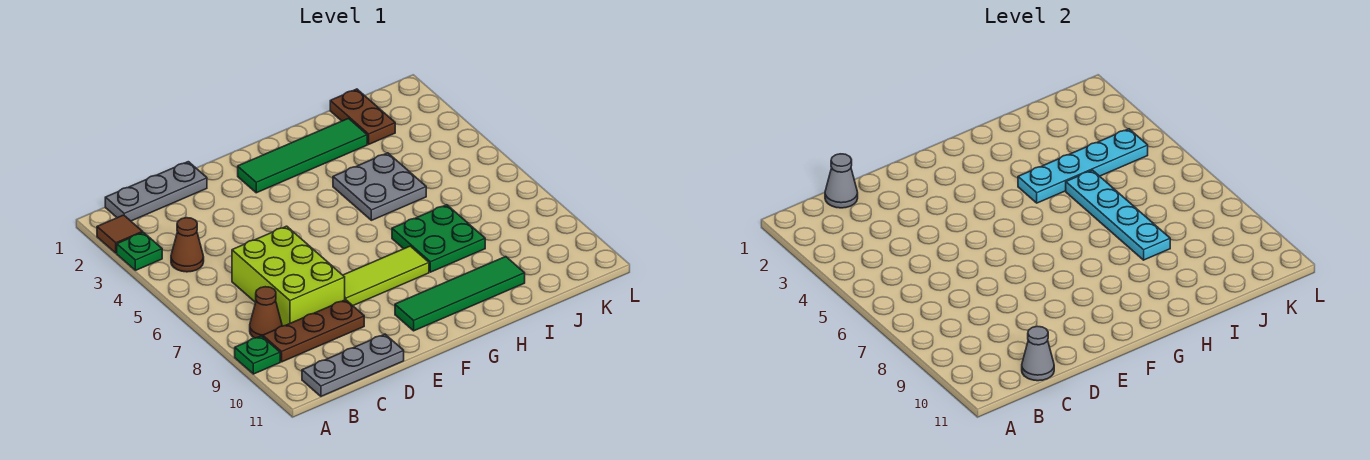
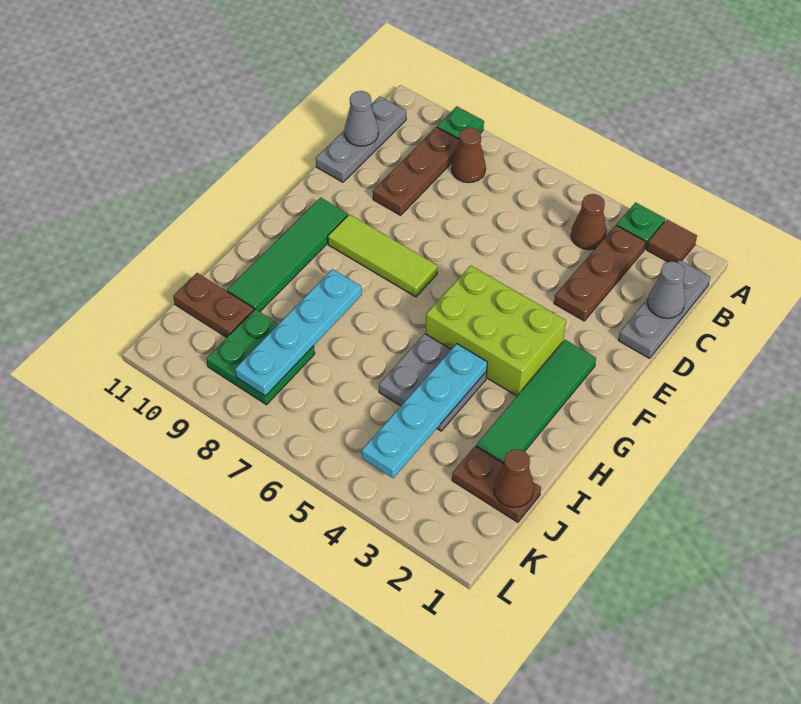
none -> brown plate B3:D3 level 1
lime brick C6:D8 level 1 -> lime brick F3:G5 level 1
lime tile E8:G8 level 1 -> lime tile F7:F9 level 1
green plate H7:I8 level 1 -> green plate J8:K9 level 1
cyan plate I5:I8 level 2 -> cyan plate H8:K8 level 2
none -> brown cone J1 level 2
none -> brown plate J10:J11 level 1

